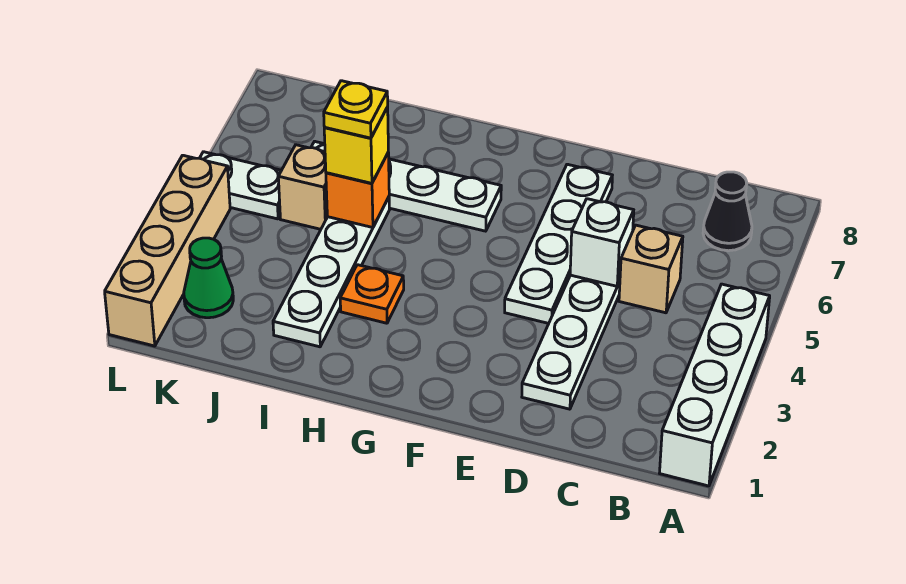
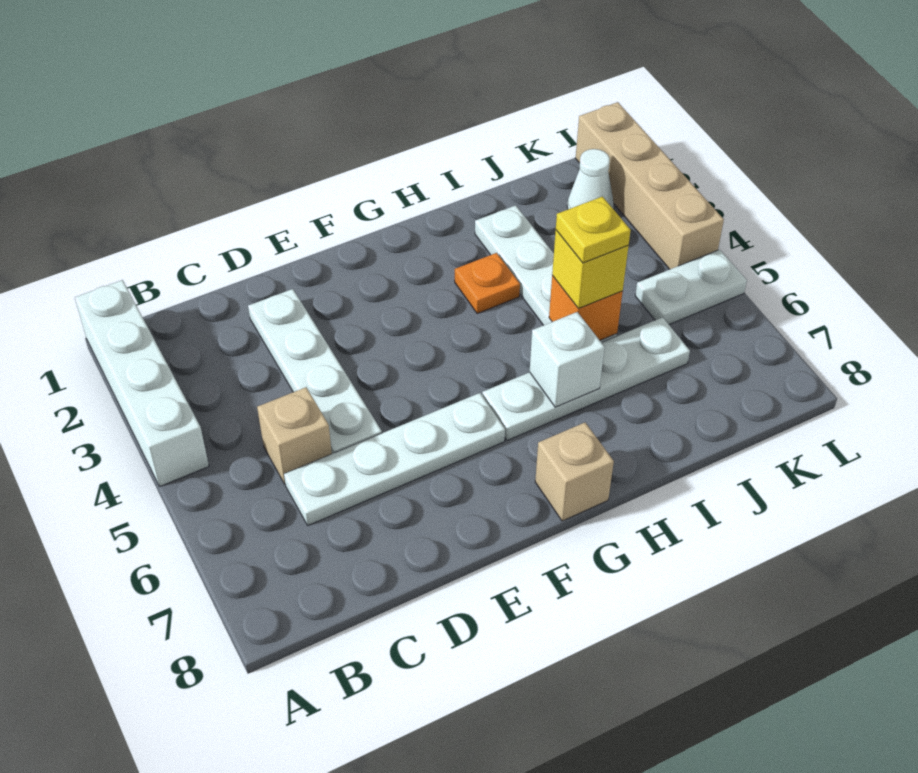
black cone B7 level 1 -> none
white brick D5 level 2 -> white brick H6 level 2
white plate E4:E7 level 1 -> white plate C6:F6 level 1
tan brick J5 level 1 -> tan brick G8 level 1
green cone K2 level 1 -> white cone K2 level 1

